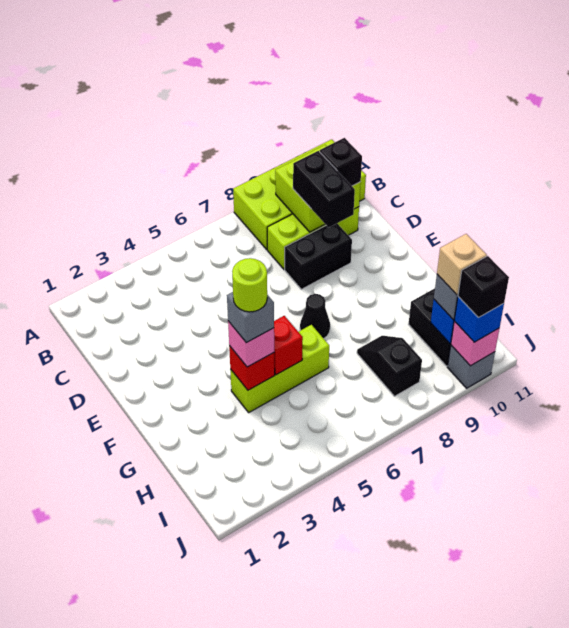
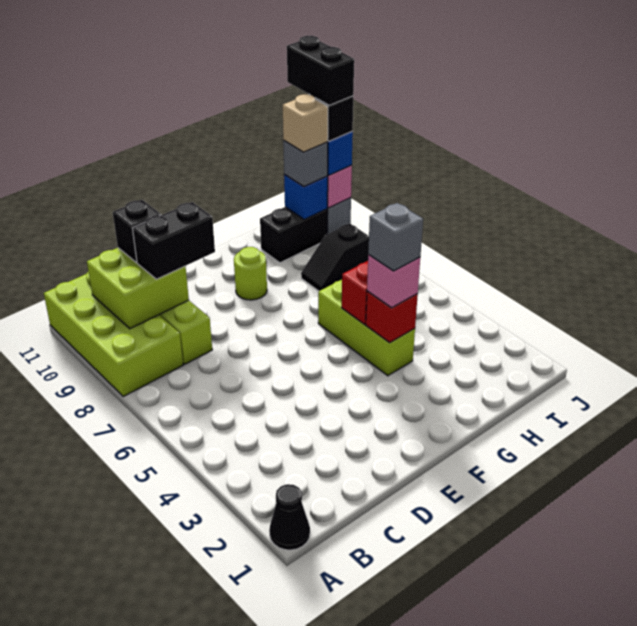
black brick D8:D9 level 1 -> black brick J10:J11 level 5
black cone F7 level 1 -> black cone A1 level 1
lime round brick G4 level 5 -> lime round brick F9 level 1

